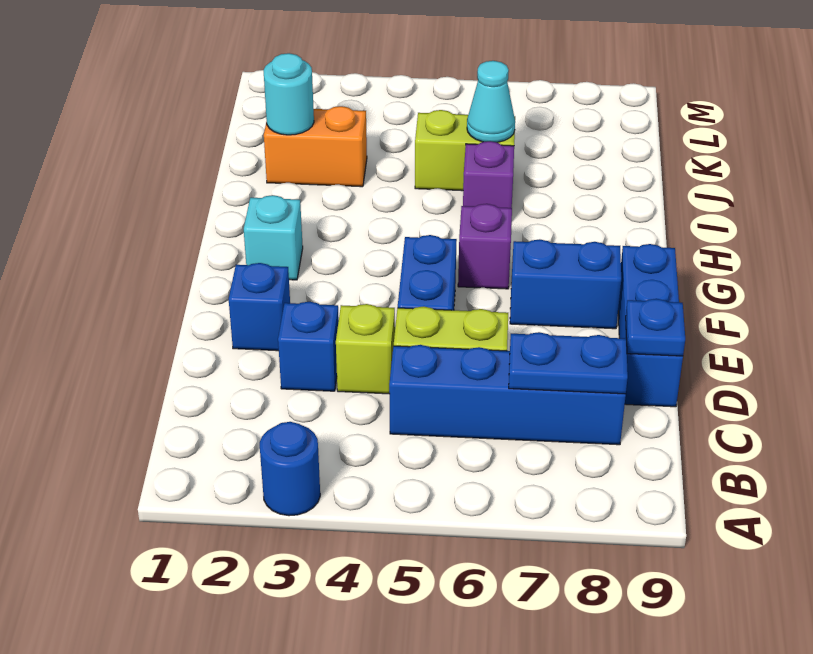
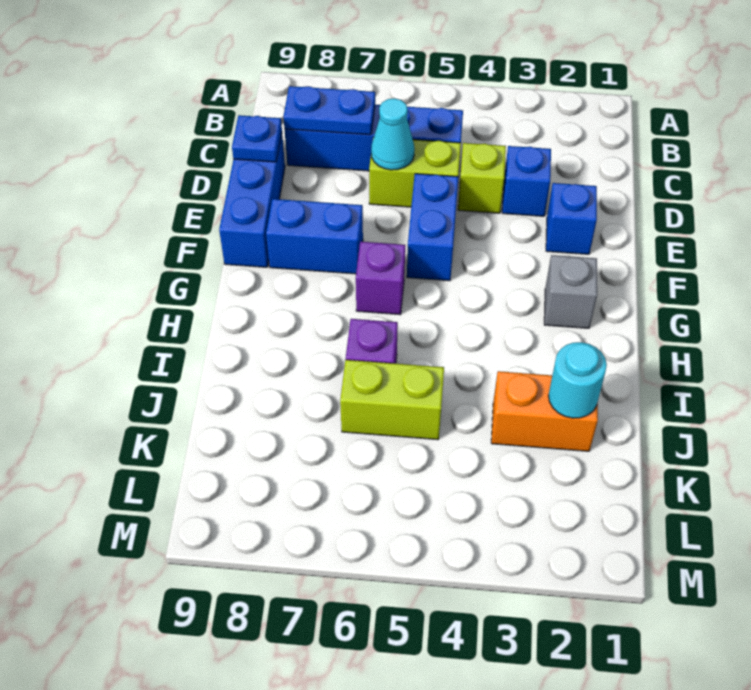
blue round brick A3 level 1 -> none
cyan brick G2 level 1 -> grey brick G2 level 1
cyan cone J6 level 2 -> cyan cone D6 level 2

